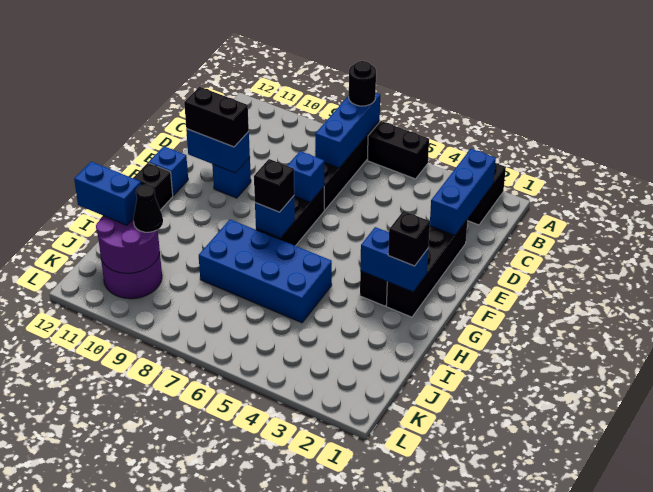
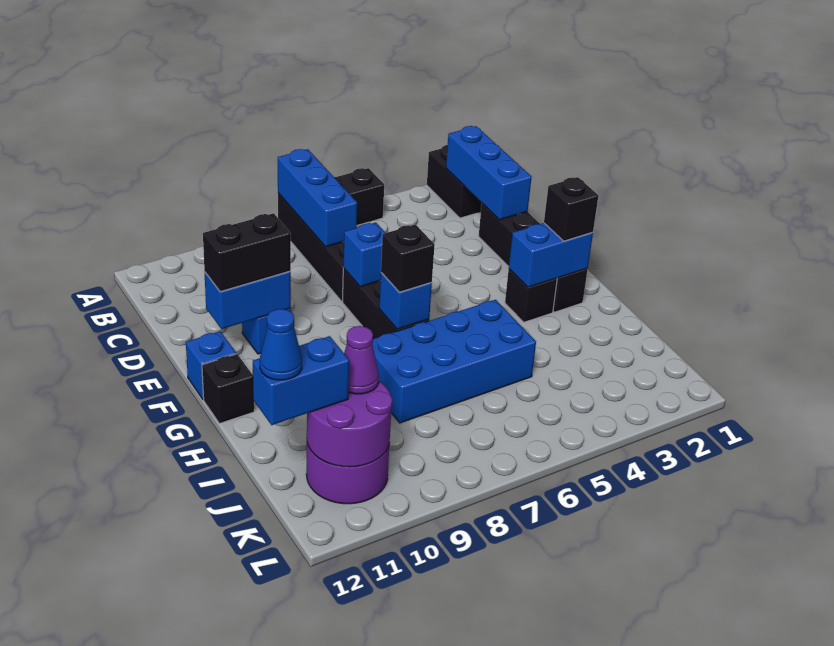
black round brick A7 level 3 -> none
black cone J10 level 3 -> purple cone J10 level 3
none -> blue cone J12 level 4

